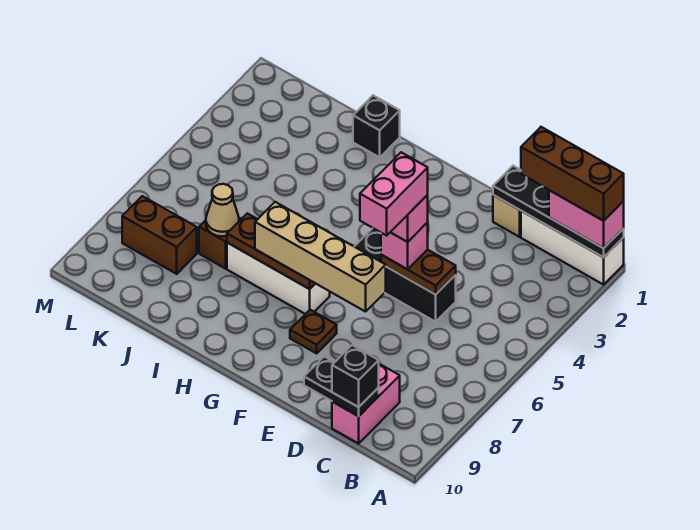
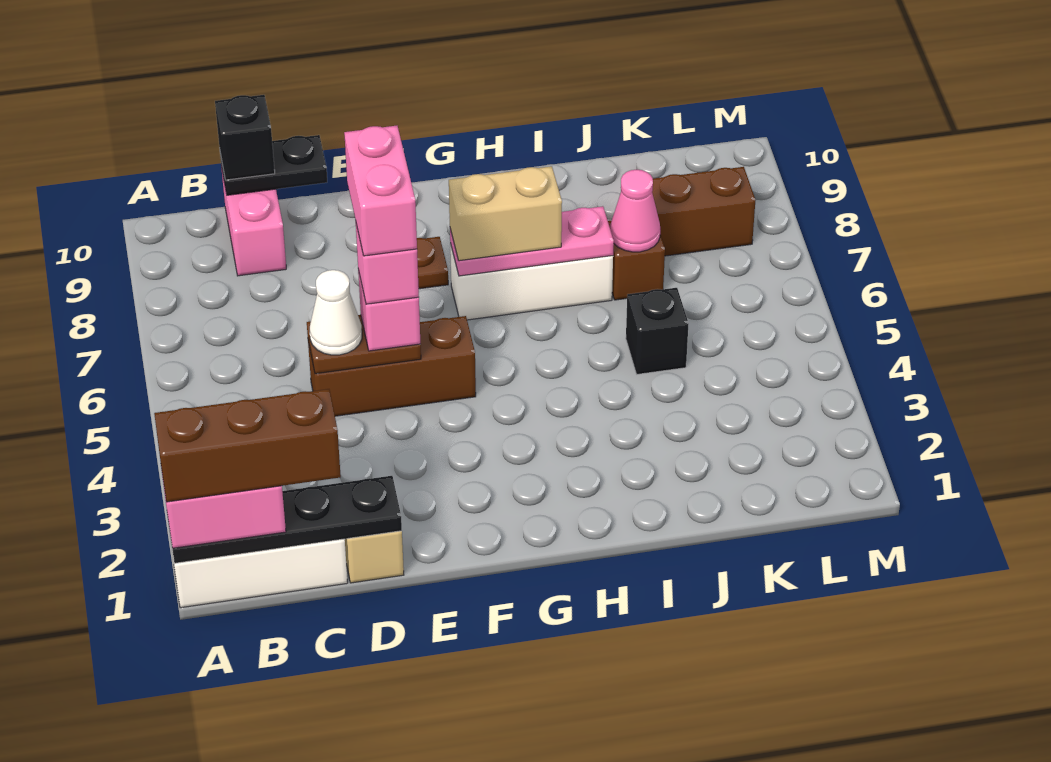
black brick D5:F5 level 1 -> brown brick D5:F5 level 1
none -> white cone D5 level 3
tan brick E7:H7 level 3 -> tan brick G7:H7 level 3
brown plate G7:I7 level 2 -> pink plate G7:I7 level 2
black brick I1 level 1 -> black brick J5 level 1
tan cone J7 level 2 -> pink cone J7 level 2

